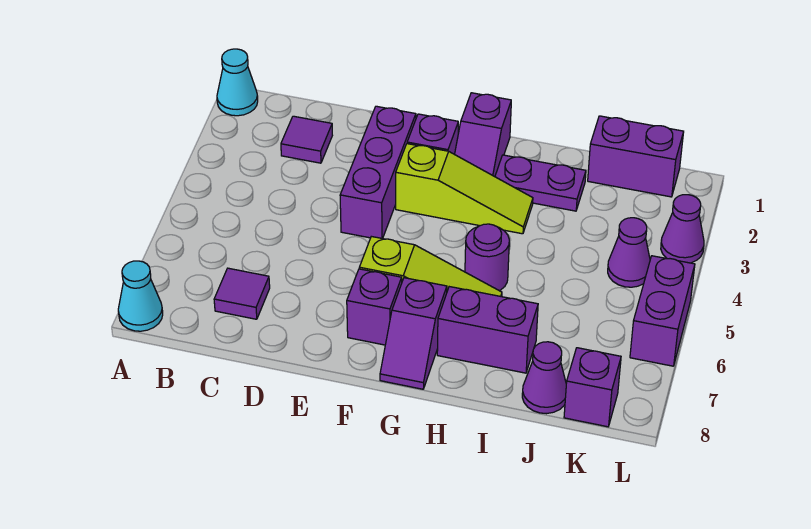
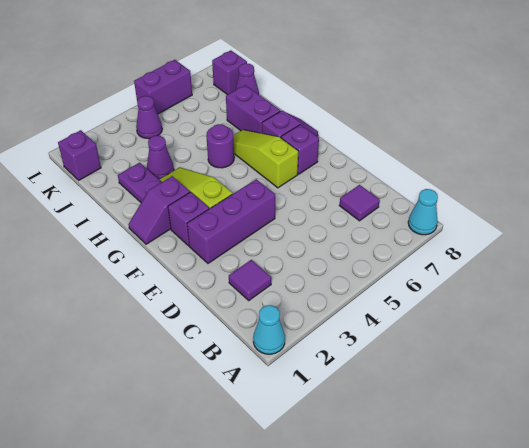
purple slope G1:G2 level 1 top 1 -> purple slope G1:G2 level 1 top 2
purple brick J1:K1 level 1 -> purple brick K1 level 1
purple cone L3 level 1 -> purple cone I3 level 1

